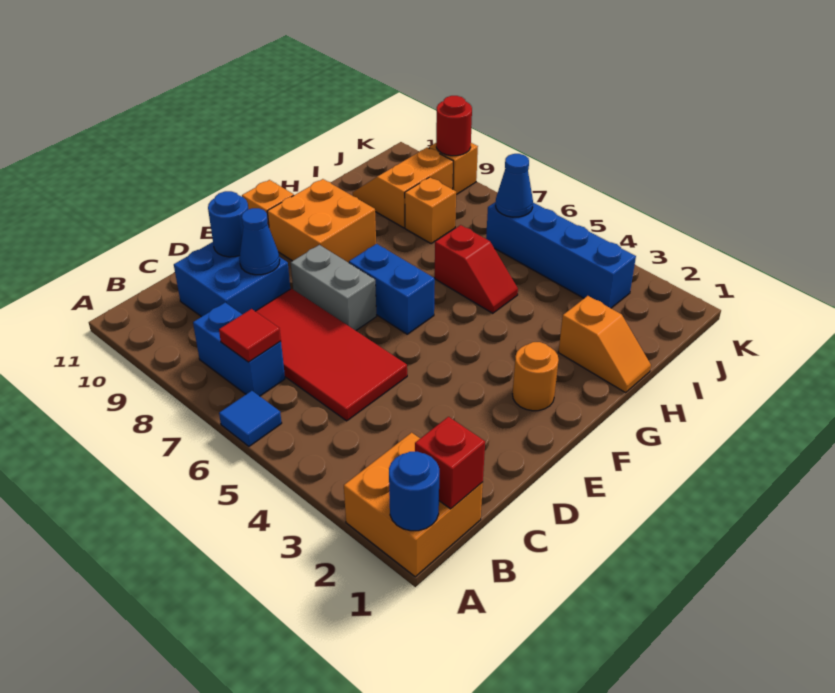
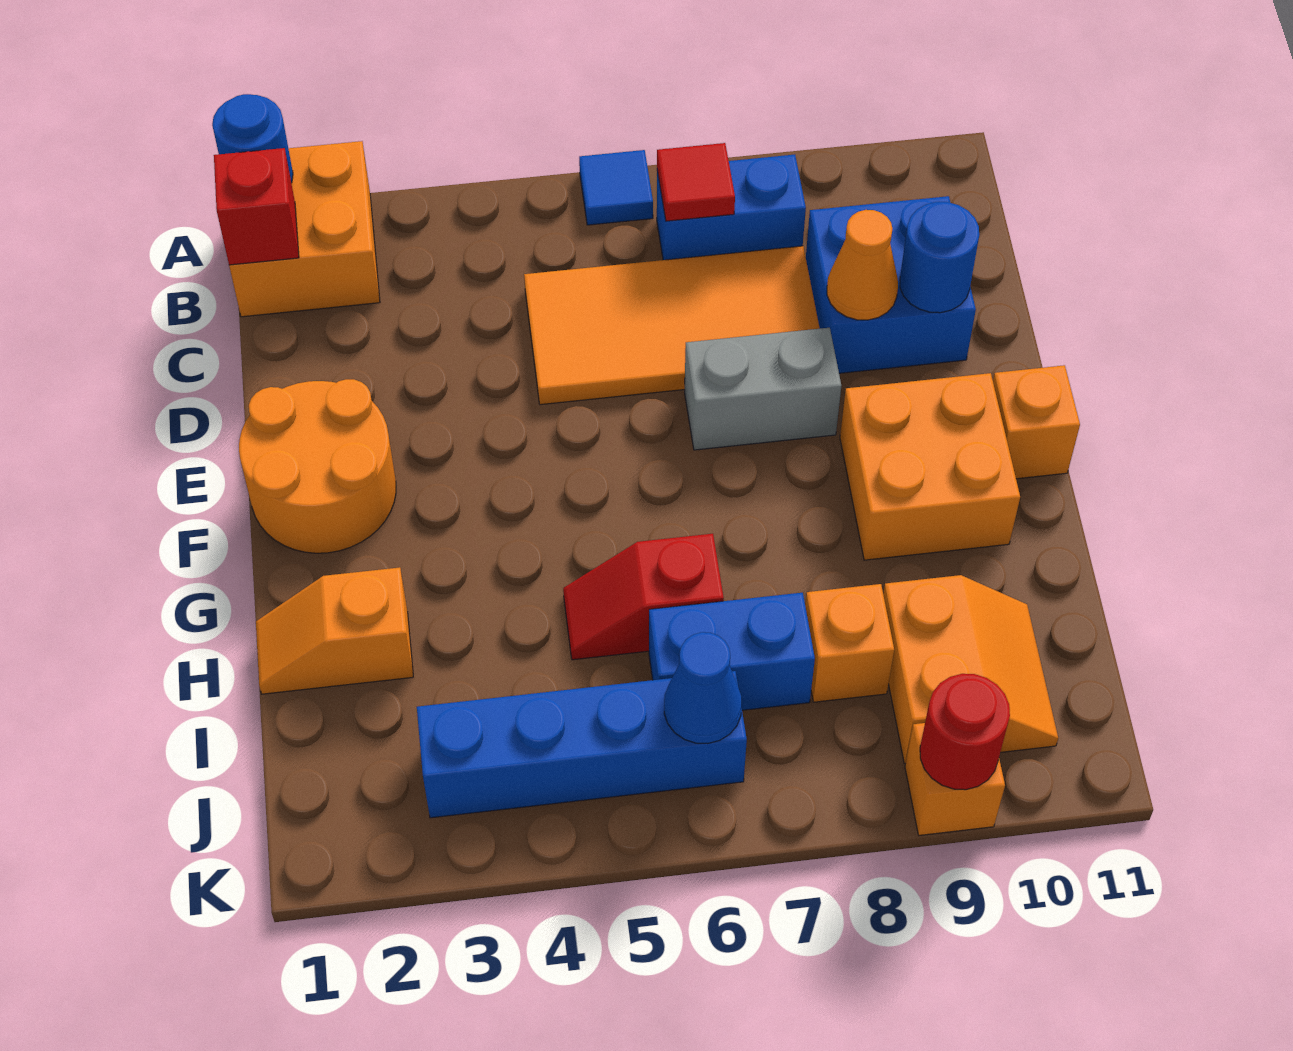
red tile C5:D8 level 1 -> orange tile C5:D8 level 1
blue cone D9 level 2 -> orange cone D9 level 2
orange round brick F2 level 1 -> orange round brick E1:F2 level 1
blue brick F6:F7 level 1 -> blue brick I6:I7 level 1

